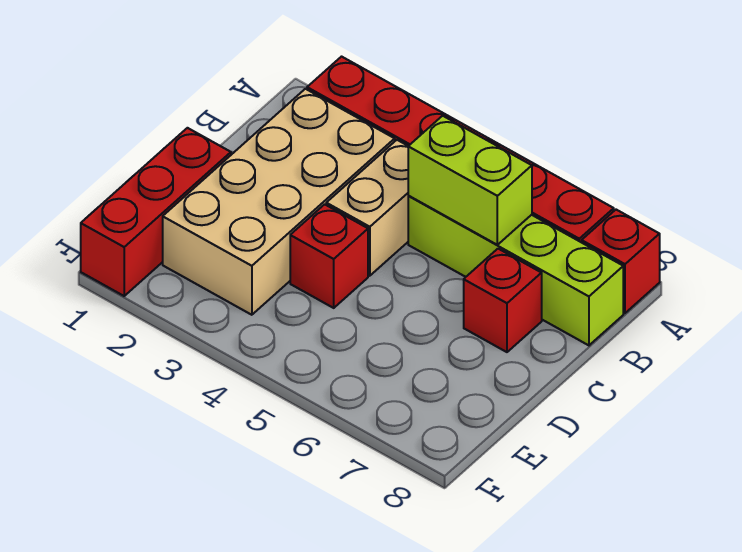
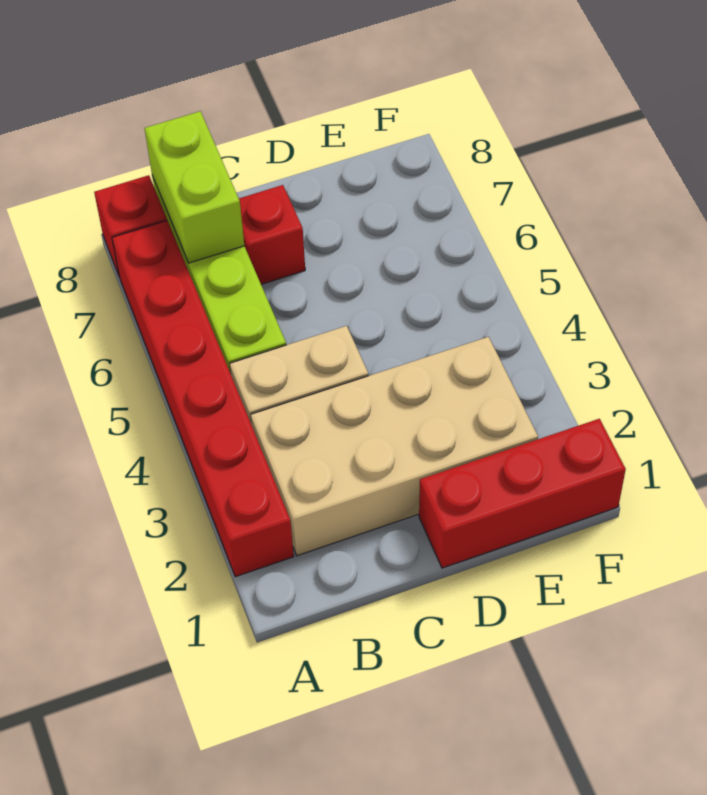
lime brick B5:B6 level 2 -> lime brick B7:B8 level 2
red brick D4 level 1 -> none

